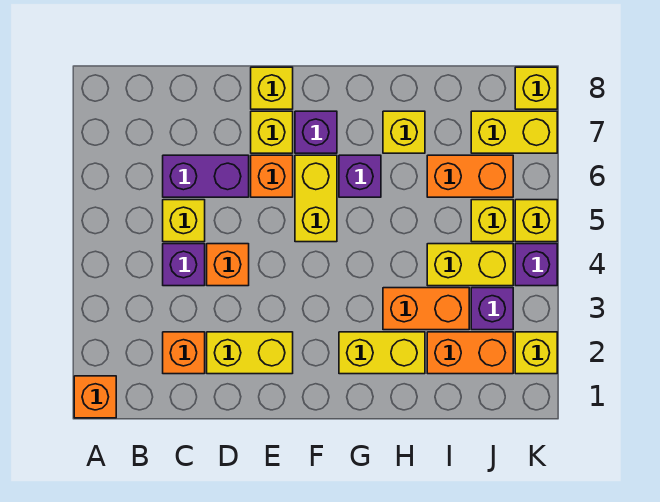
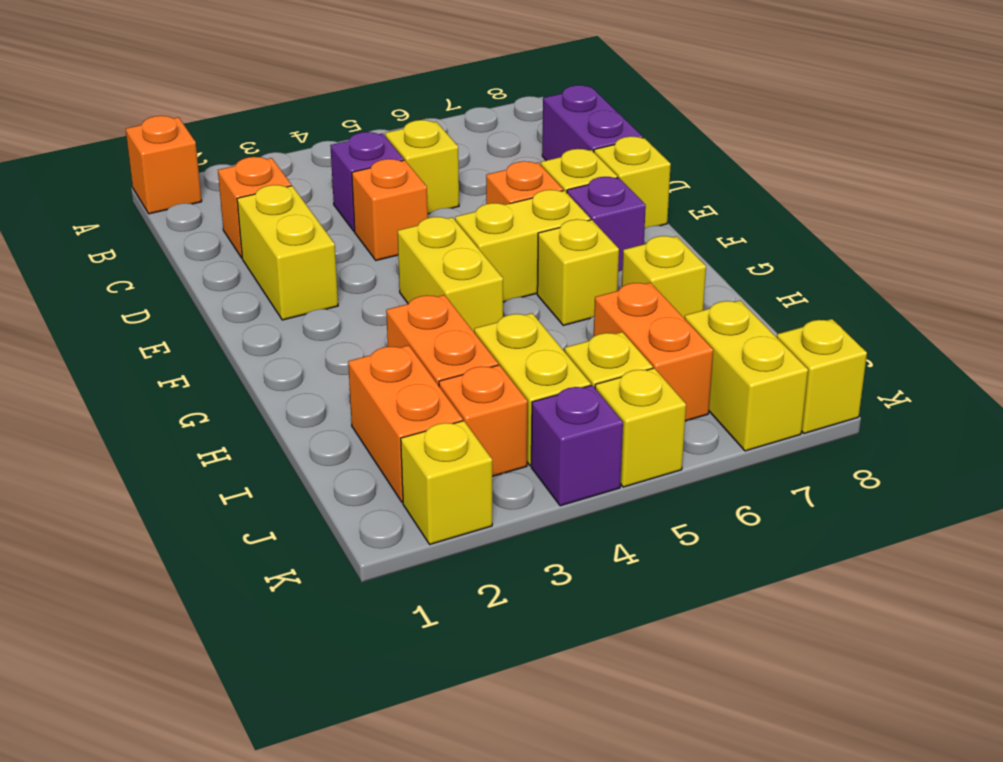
purple brick C6:D6 level 1 -> purple brick C8:D8 level 1
yellow brick G2:H2 level 1 -> yellow brick F4:G4 level 1
purple brick G6 level 1 -> yellow brick G6 level 1
purple brick J3 level 1 -> orange brick J3 level 1

